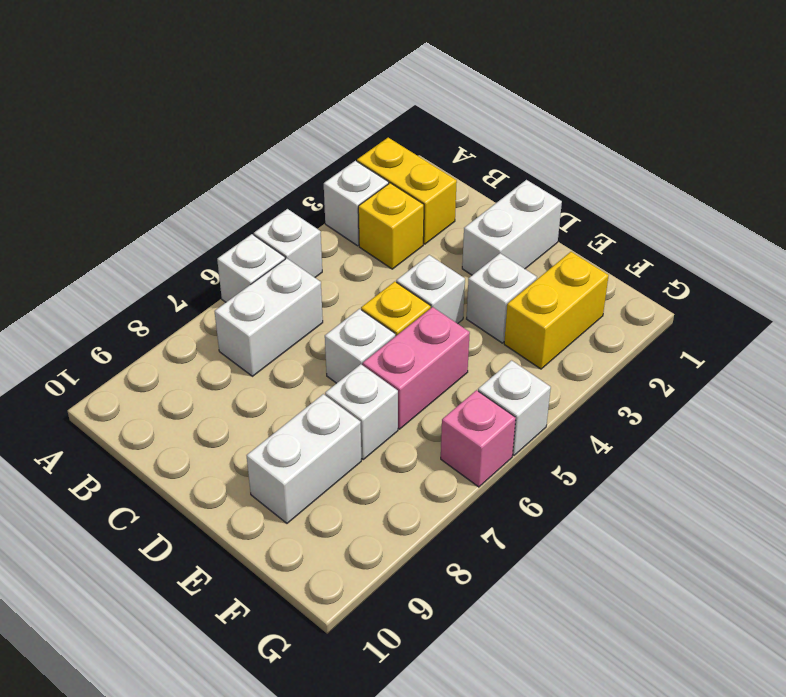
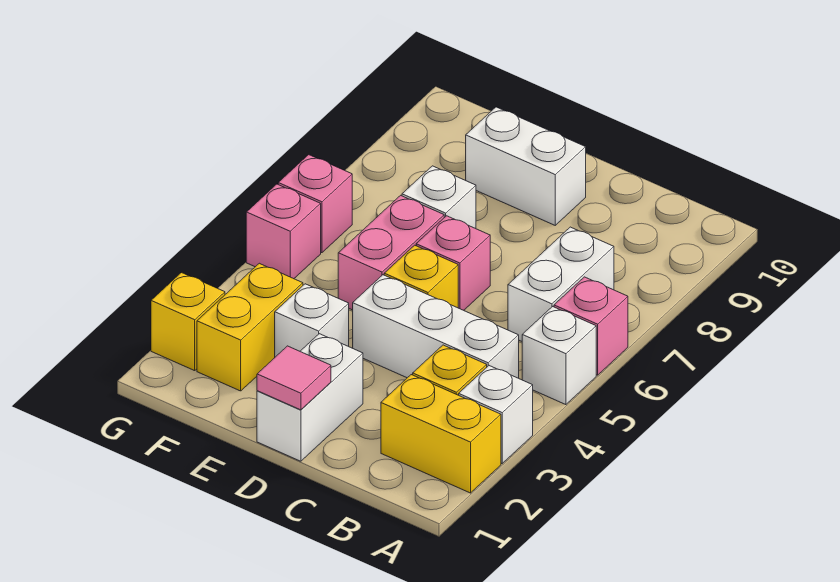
white brick A6 level 1 -> pink brick A6 level 1
none -> pink tile D1 level 2
white brick D4 level 1 -> white brick B4:D4 level 1
white brick D6 level 1 -> pink brick D6 level 1
white brick E8:E9 level 1 -> white brick D9:E9 level 1
none -> yellow brick G2 level 1
white brick G5 level 1 -> pink brick G5 level 1

